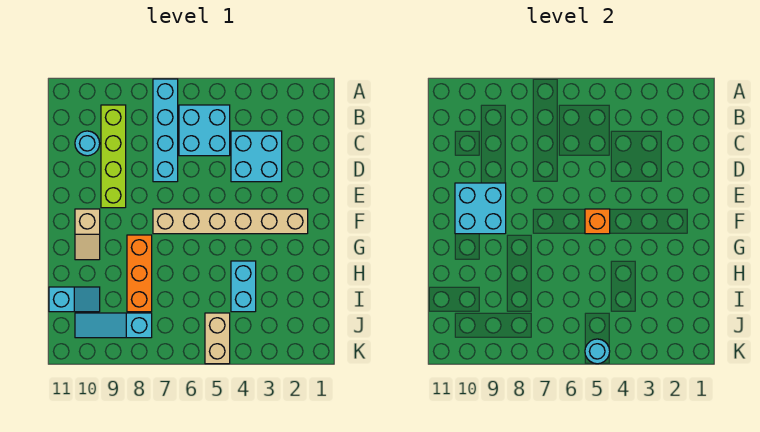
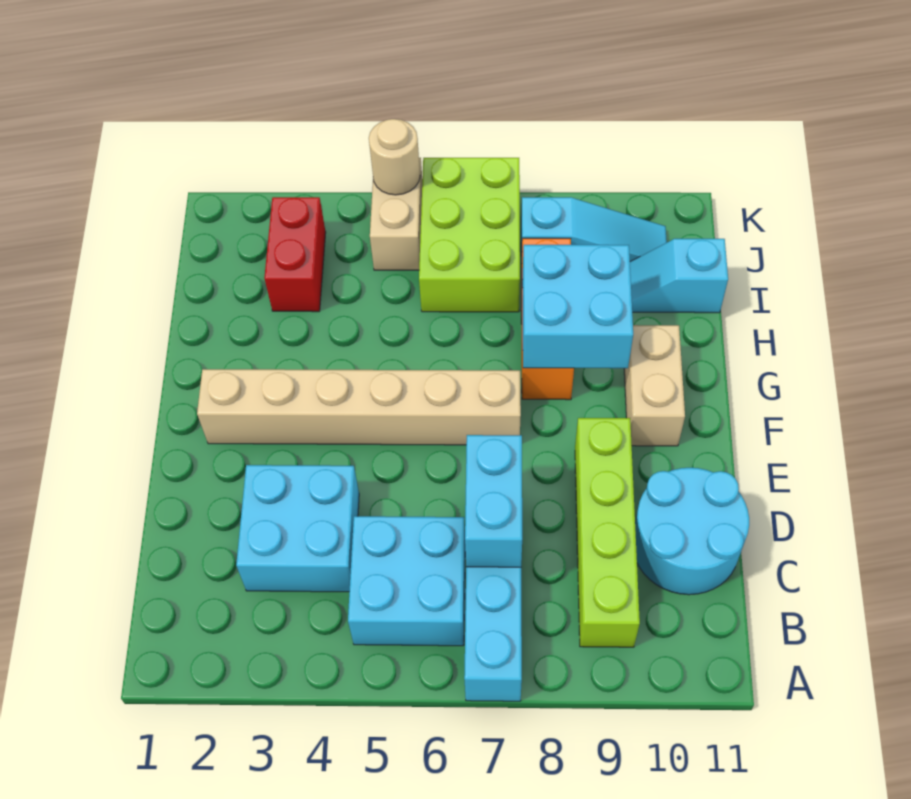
cyan round brick C10 level 1 -> cyan round brick C10:D11 level 1
cyan brick E9:F10 level 2 -> cyan brick G8:H9 level 2
orange brick F5 level 2 -> none
tan slope F10:G10 level 1 top F -> tan brick F10:G10 level 1
cyan brick H4:I4 level 1 -> cyan brick C7:D7 level 2
none -> red brick I3:J3 level 1
none -> lime brick I6:K7 level 1
cyan round brick K5 level 2 -> tan round brick K5 level 2

